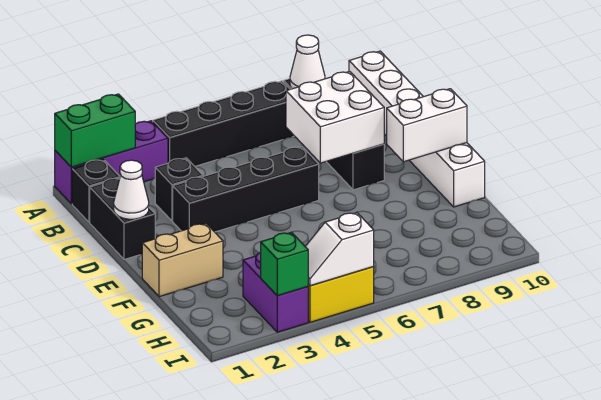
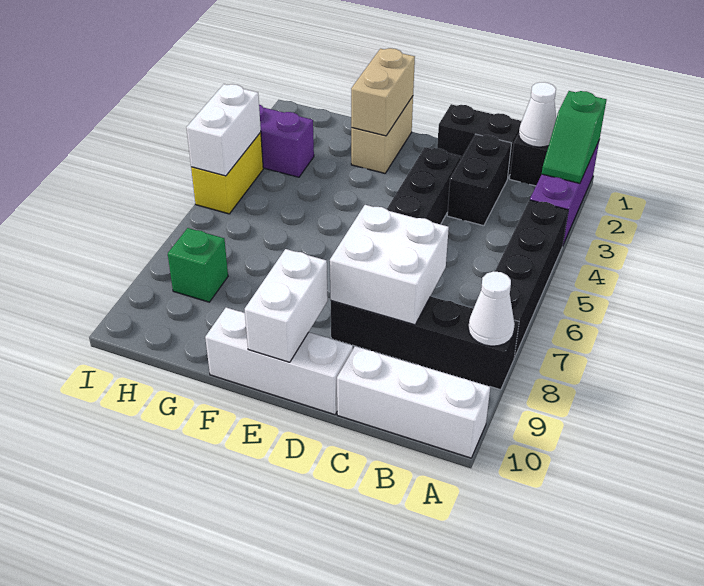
green brick A1:A2 level 2 -> green slope A1:A2 level 2 top 1
black brick C3 level 1 -> black brick C2:C3 level 1
white cone D1 level 2 -> white cone B1 level 2
none -> tan brick F1:F2 level 2
green brick I3 level 2 -> green brick H8 level 1
white slope I4:I5 level 2 top 5 -> white brick I4:I5 level 2

